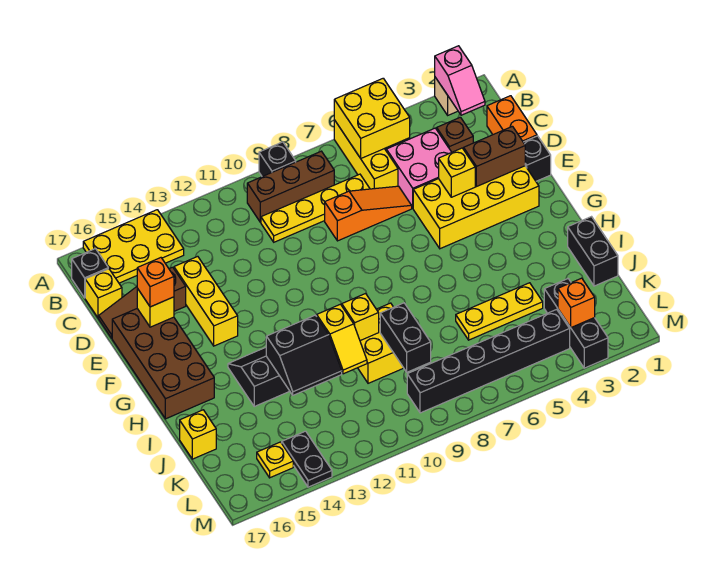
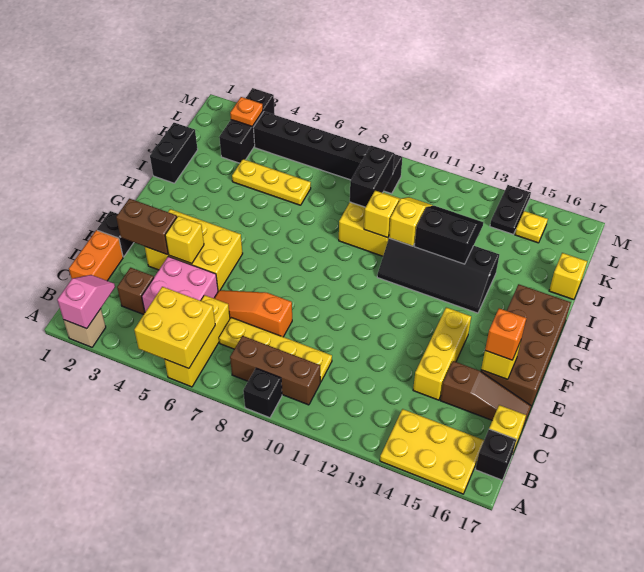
yellow brick E2:F5 level 1 -> yellow brick E3:F5 level 1
orange brick L3 level 2 -> orange plate L3 level 2

